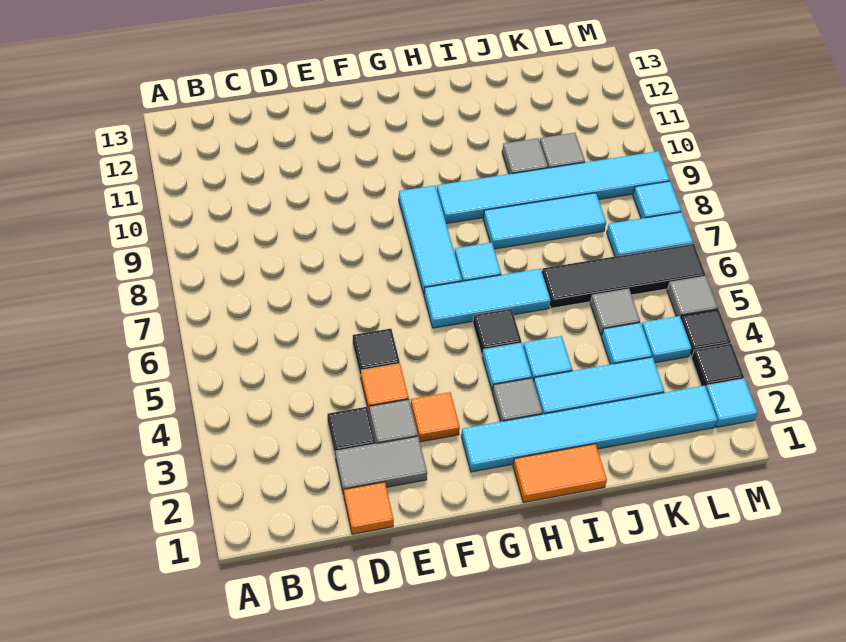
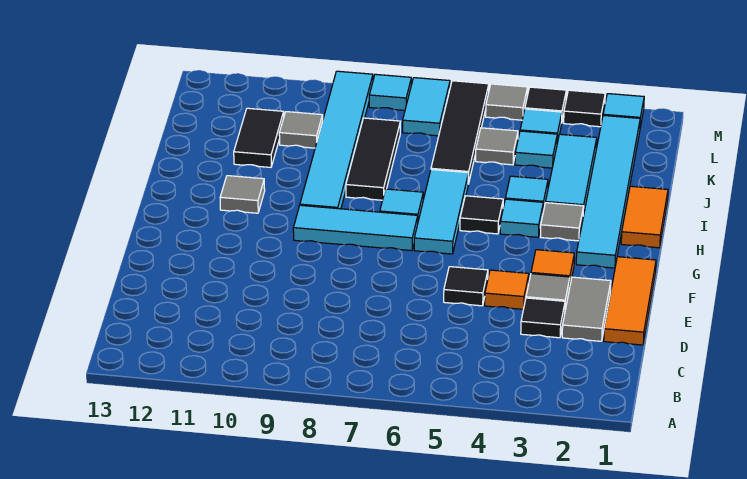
orange tile D1 level 1 -> orange tile D1:F1 level 1
cyan tile I8:K8 level 1 -> black tile I8:K8 level 1
grey tile J10 level 1 -> grey tile H11 level 1
none -> black tile J11:K11 level 1

